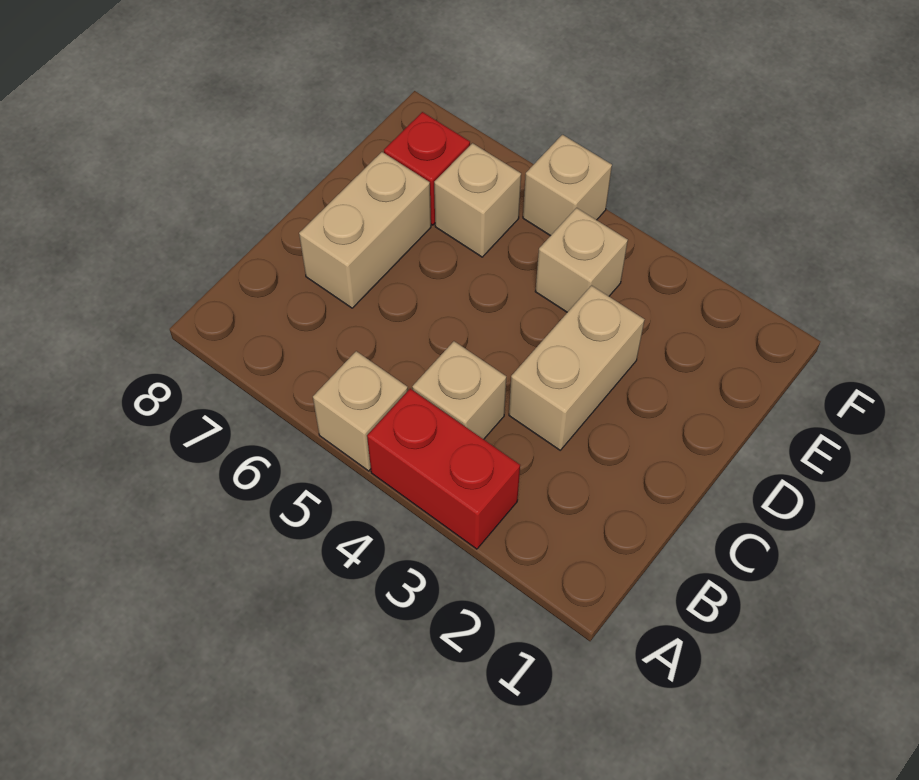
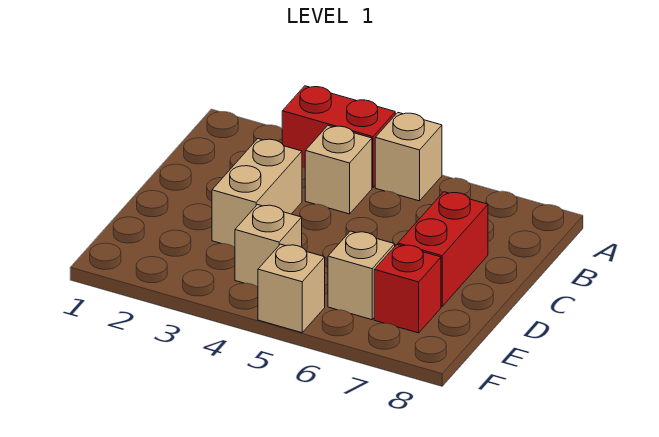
tan brick C7:D7 level 1 -> red brick C7:D7 level 1

